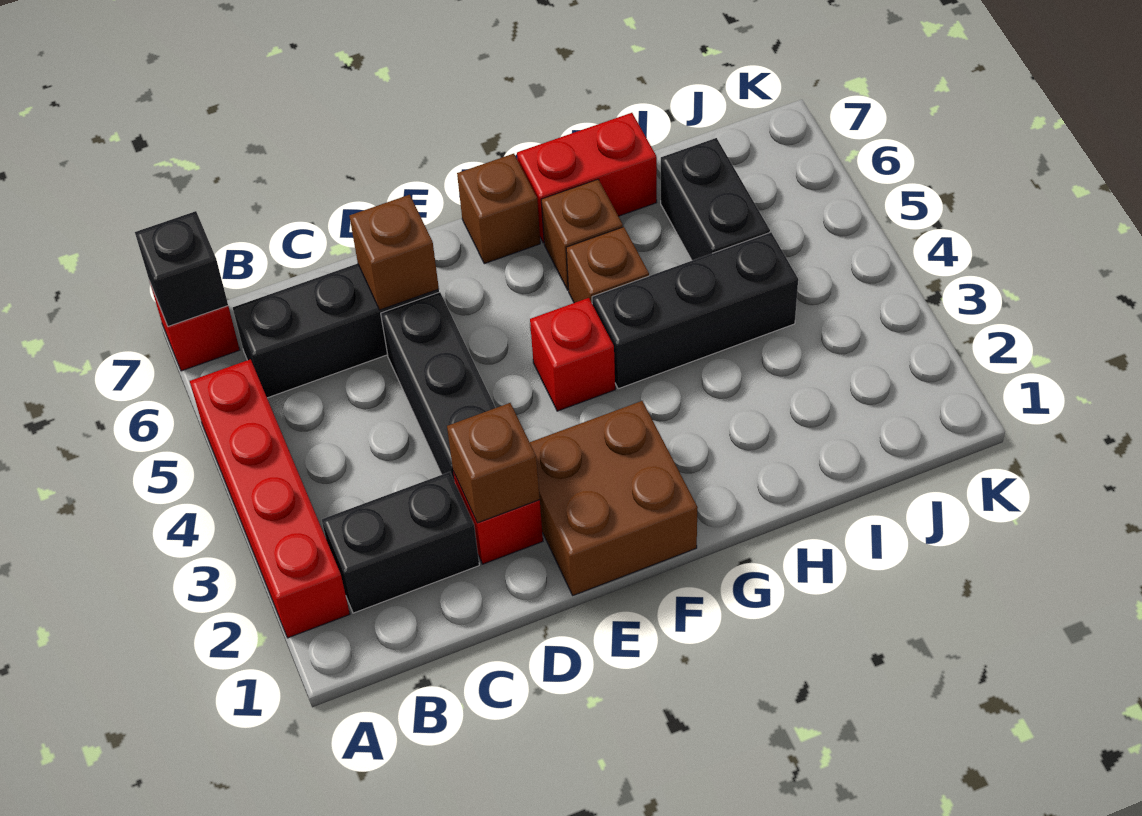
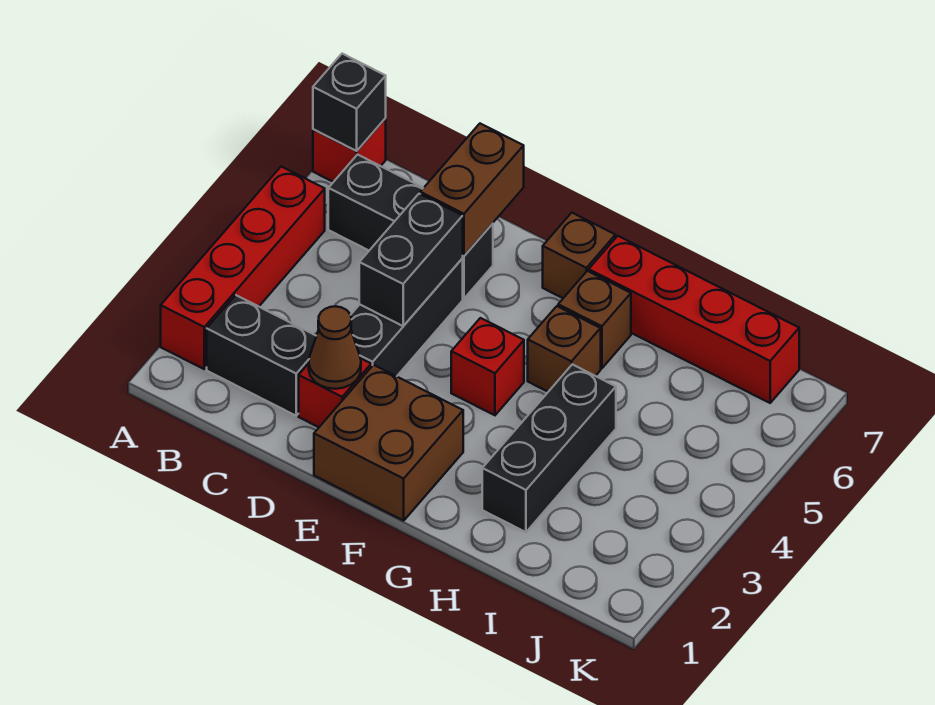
brown brick D2 level 2 -> brown cone D2 level 2
brown brick D6 level 2 -> brown brick D6:D7 level 2
black brick G4:I4 level 1 -> black brick H2:H4 level 1
red brick G7:H7 level 1 -> red brick G7:J7 level 1
black brick I5:I6 level 1 -> black brick D4:D5 level 2

